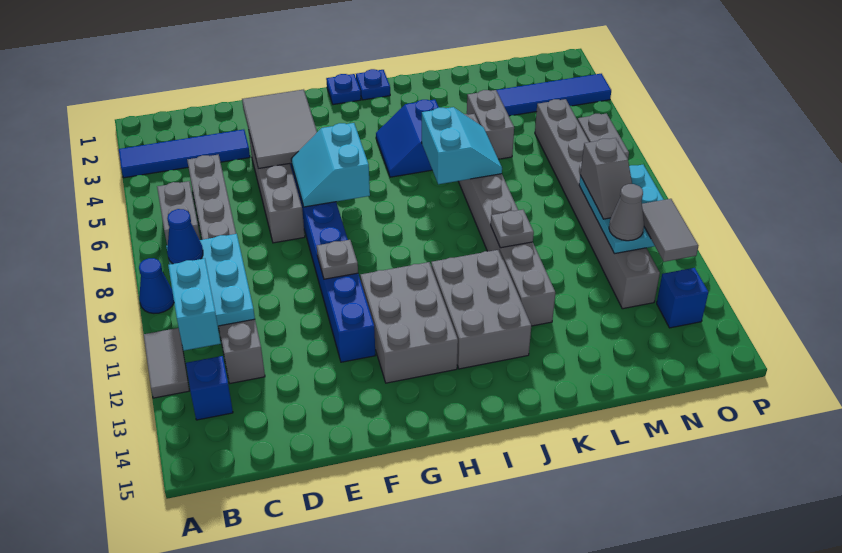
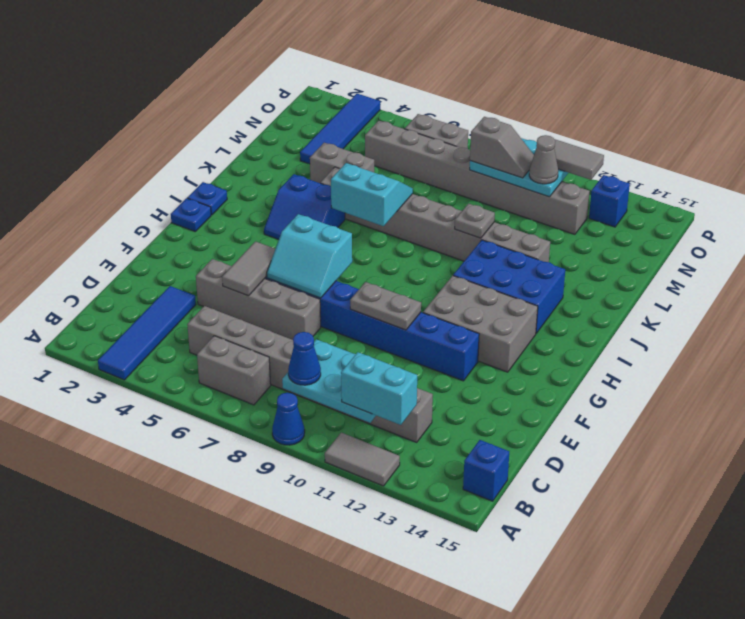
blue brick B13 level 1 -> blue brick B15 level 1
grey tile E3:F5 level 2 -> grey tile E5:F5 level 2
grey plate F10 level 2 -> grey plate F9:F10 level 2
grey brick I11:J13 level 1 -> blue brick I11:J13 level 1

